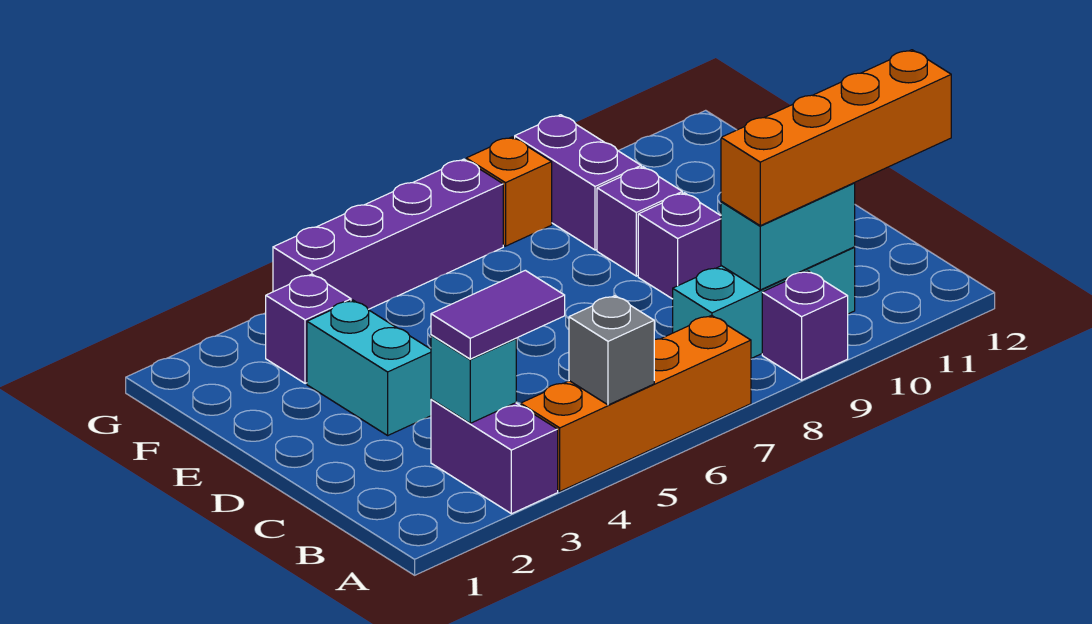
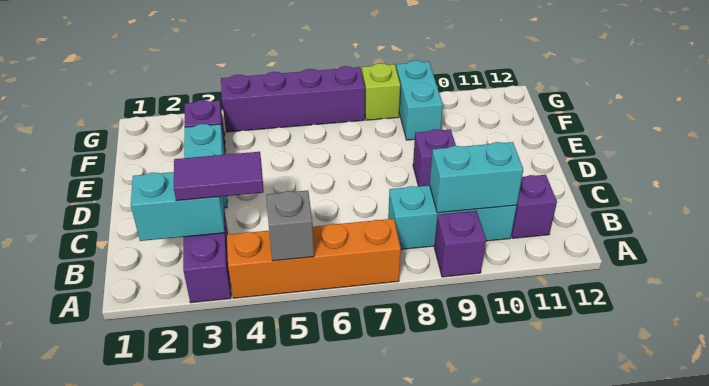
cyan brick B3 level 2 -> cyan brick B2:B3 level 2
orange brick B9:B12 level 3 -> none
purple brick E9 level 1 -> purple brick B11 level 1
purple brick F9:G9 level 1 -> cyan brick F9:G9 level 1
orange brick G8 level 1 -> lime brick G8 level 1

